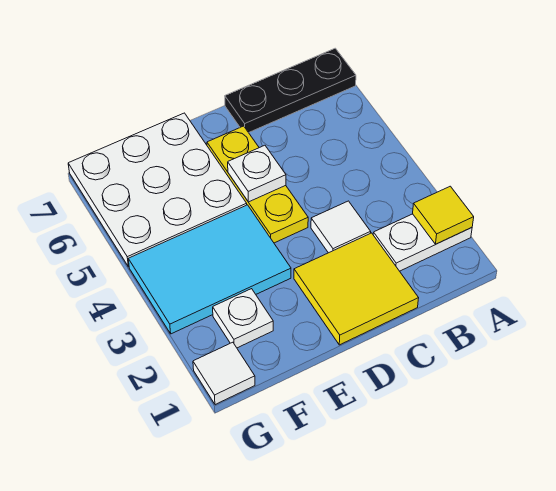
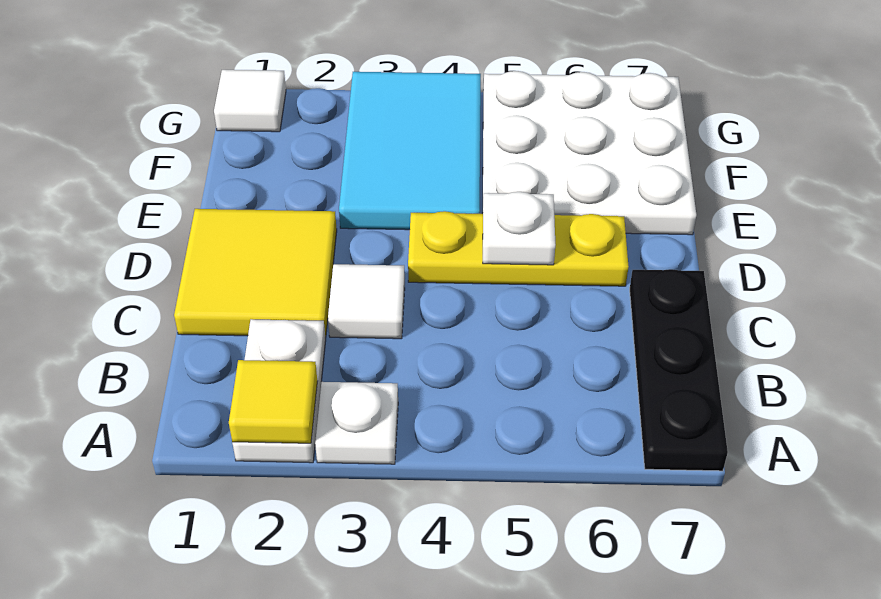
white plate F2 level 1 -> white plate A3 level 1

